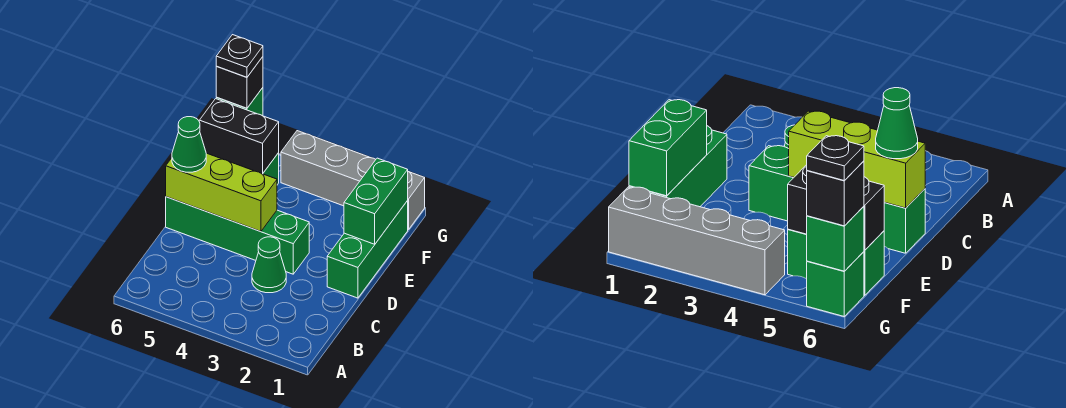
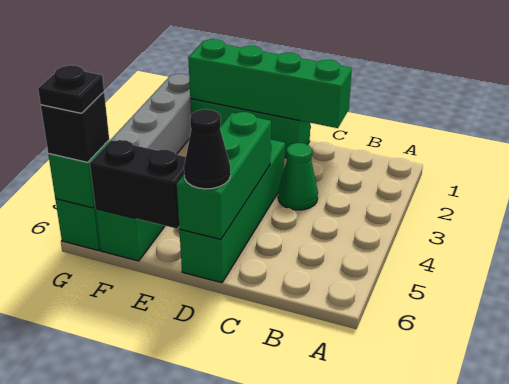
lime brick D4:D6 level 2 -> green brick D4:D6 level 2
green cone D6 level 3 -> black cone D6 level 3
green brick E1:F1 level 2 -> green brick C1:F1 level 2
black brick F5:F6 level 2 -> black brick E6:F6 level 2

